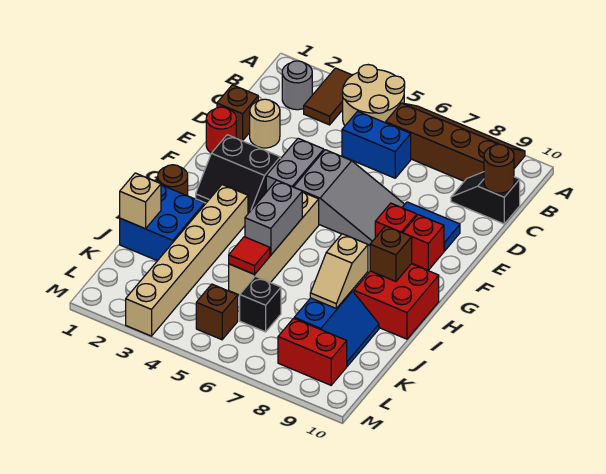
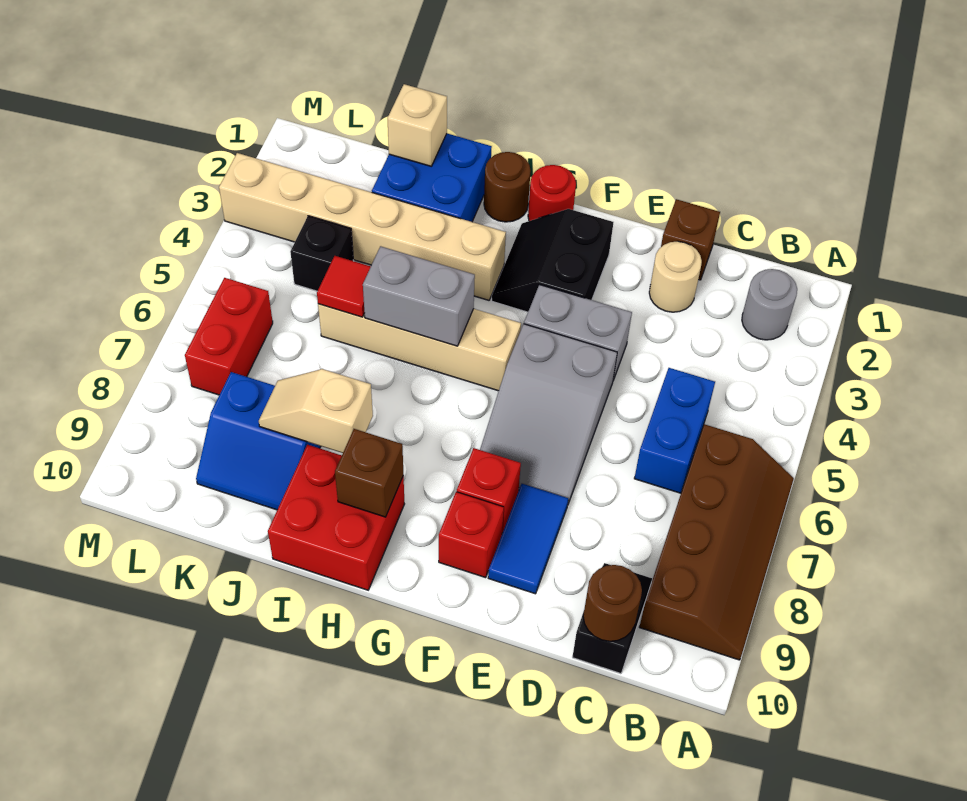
brown tile A3:B3 level 1 -> none
tan round brick A4:B5 level 1 -> none
red round brick E1 level 1 -> red round brick G1 level 1
black brick K6 level 1 -> black brick K4 level 1
brown brick L5 level 1 -> none
red brick L8:L9 level 1 -> red brick L6:L7 level 1

